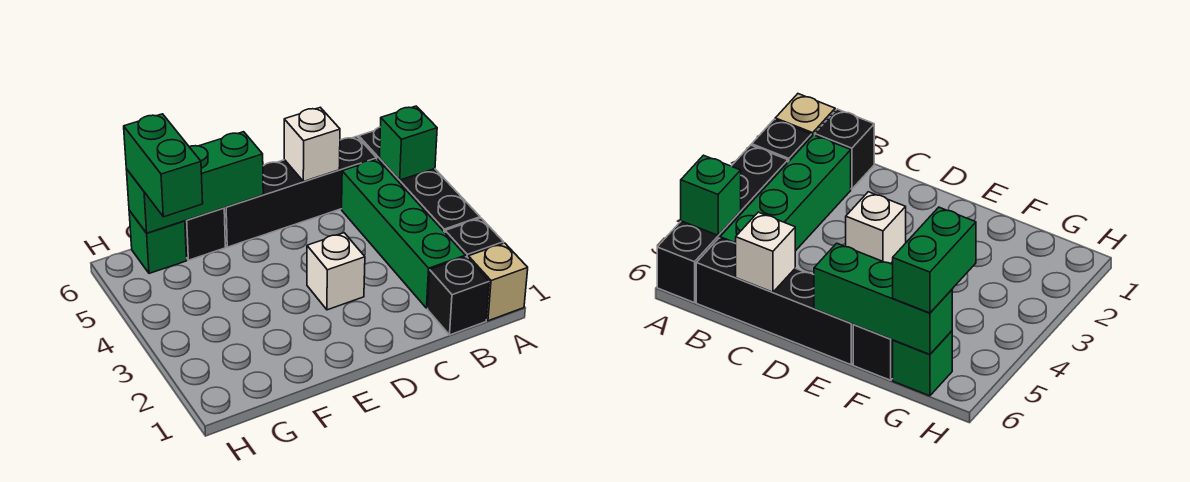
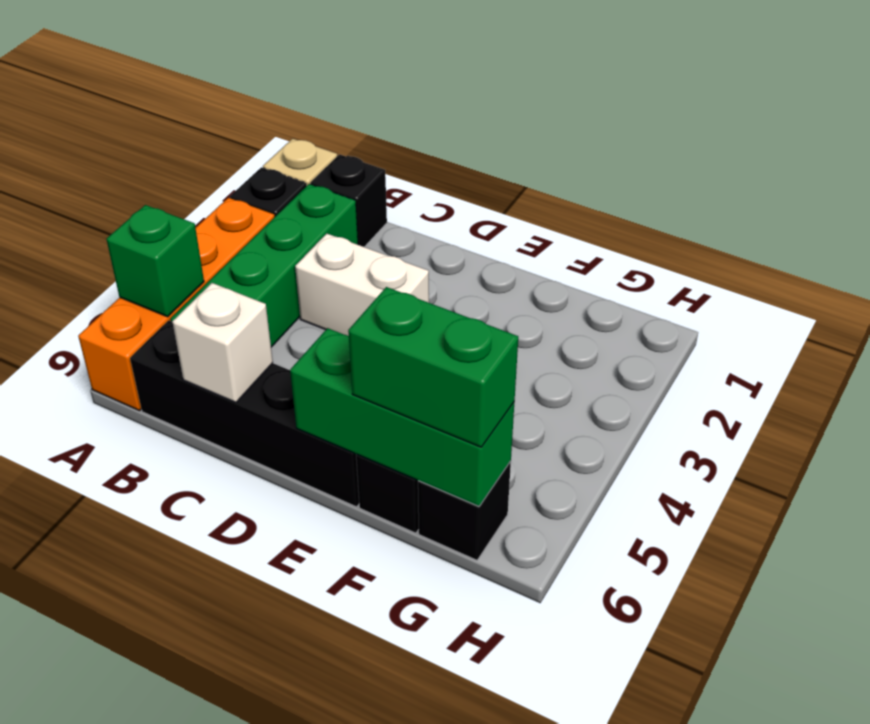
black brick A3:A6 level 1 -> orange brick A3:A6 level 1
white brick D3 level 1 -> white brick C3:D3 level 1
green brick G5:G6 level 3 -> green brick F6:G6 level 3
green brick G6 level 1 -> black brick G6 level 1

